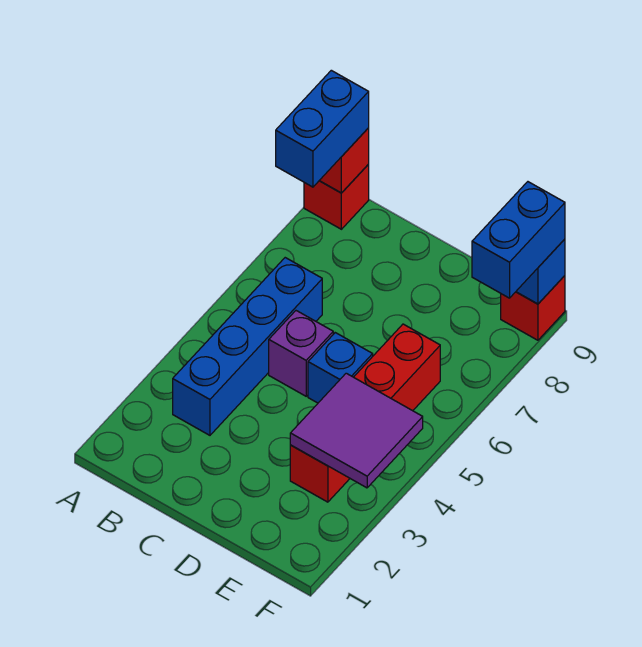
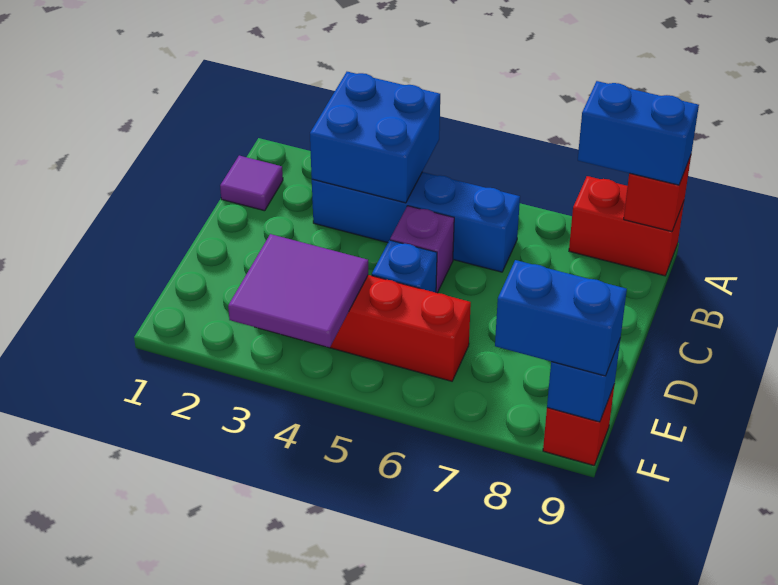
none -> blue brick A3:B4 level 2
red brick A9 level 1 -> red brick A8:A9 level 1
none -> purple tile B1 level 1

